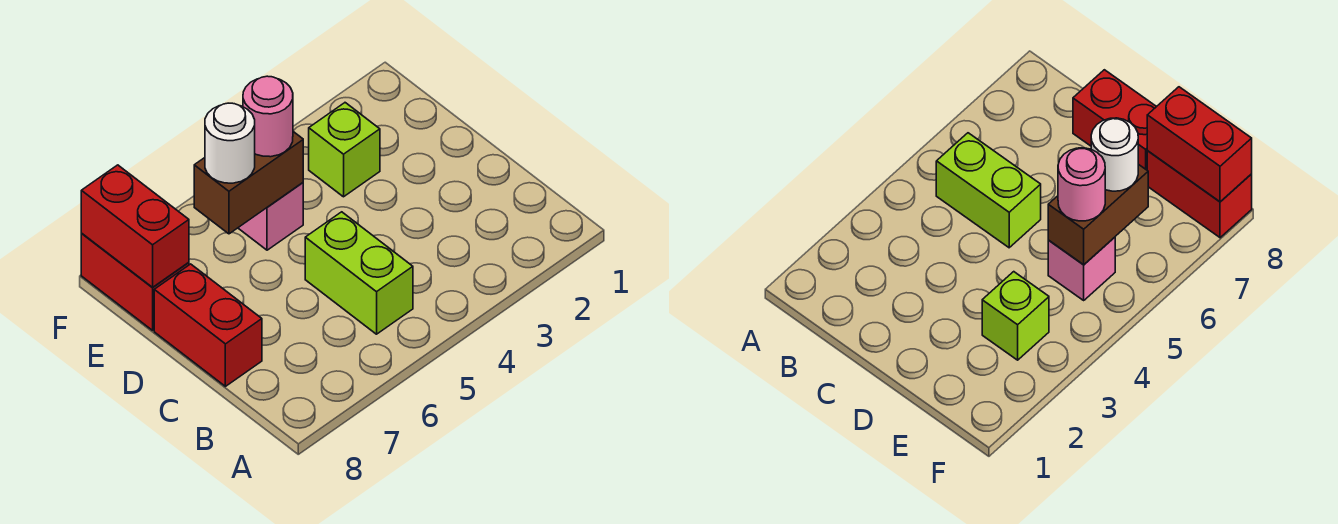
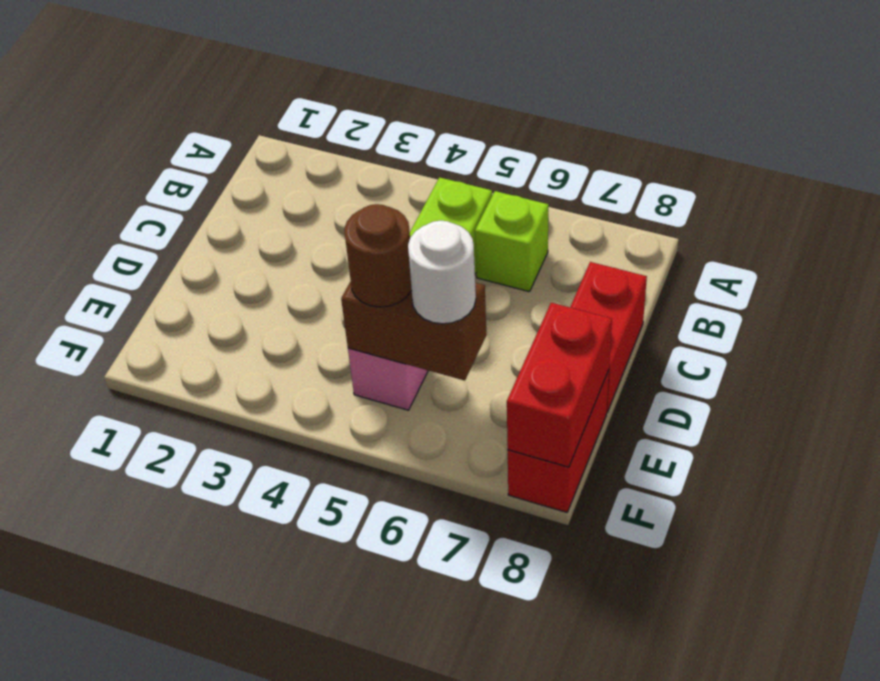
lime brick E3 level 1 -> lime brick B6 level 1
pink round brick E5 level 3 -> brown round brick E5 level 3

